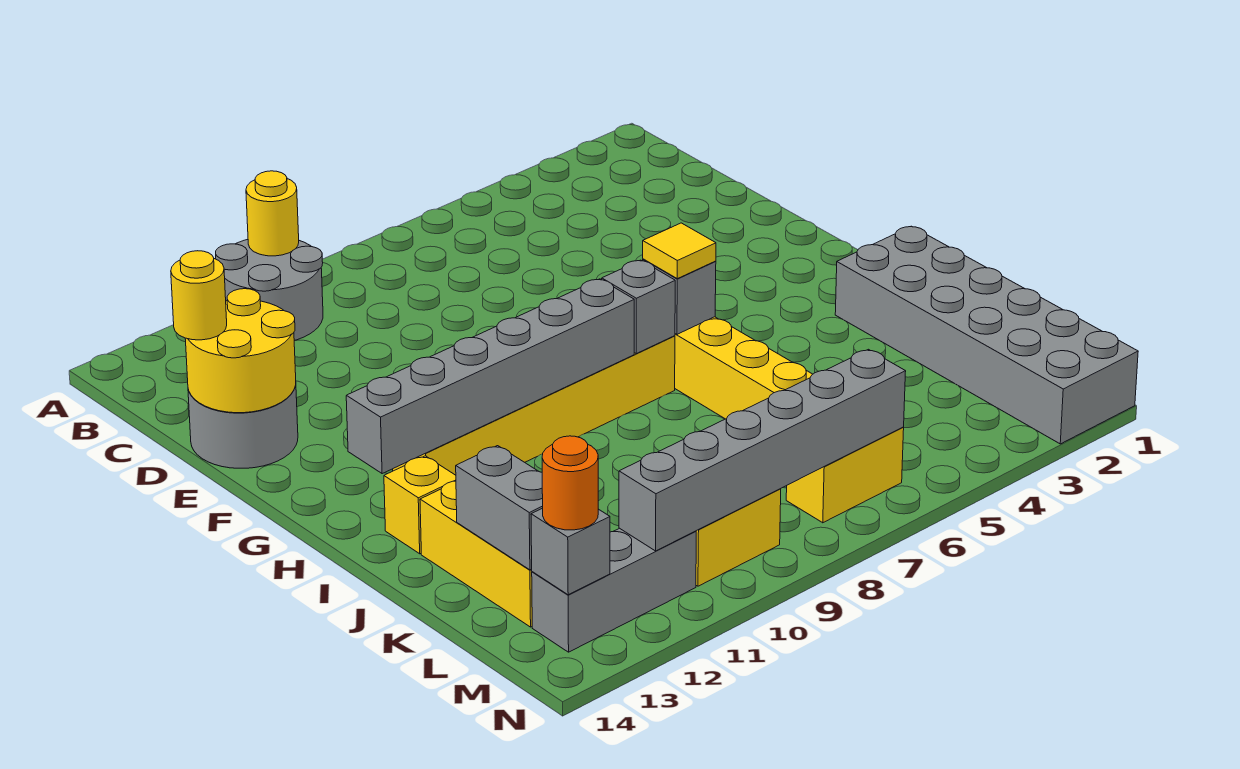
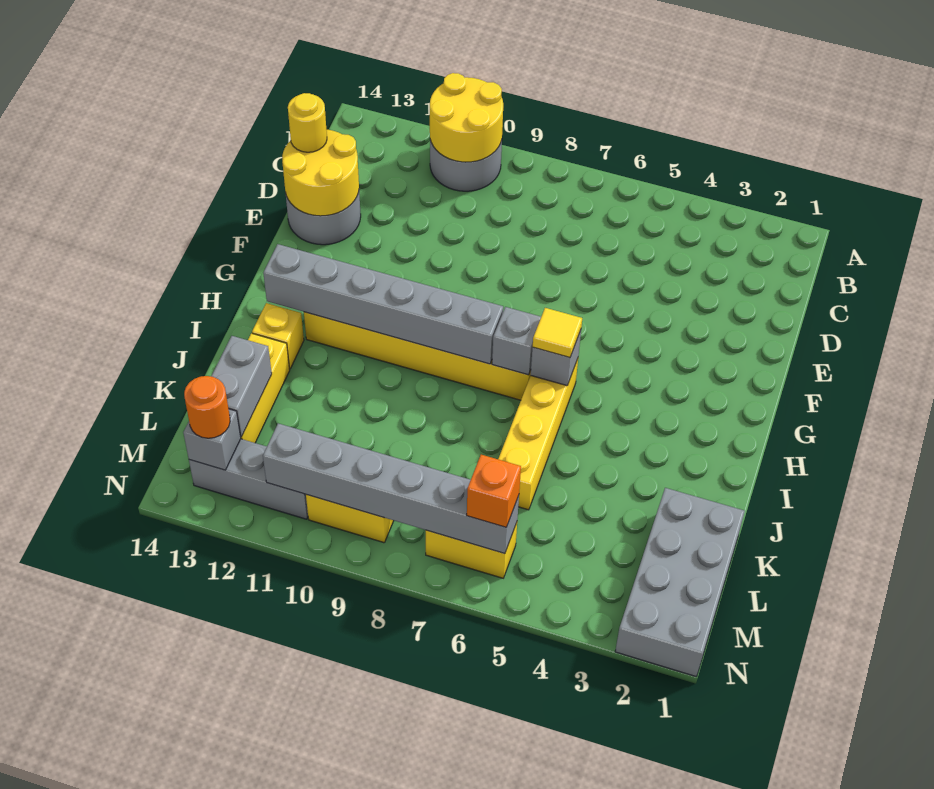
yellow round brick A10 level 2 -> yellow round brick A10:B11 level 2
grey brick I1:N2 level 1 -> grey brick K1:N2 level 1
none -> orange brick M6 level 3

